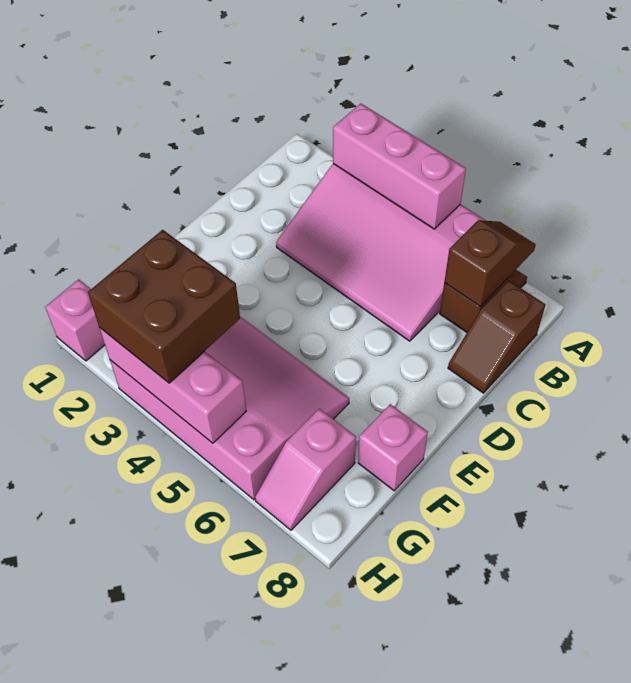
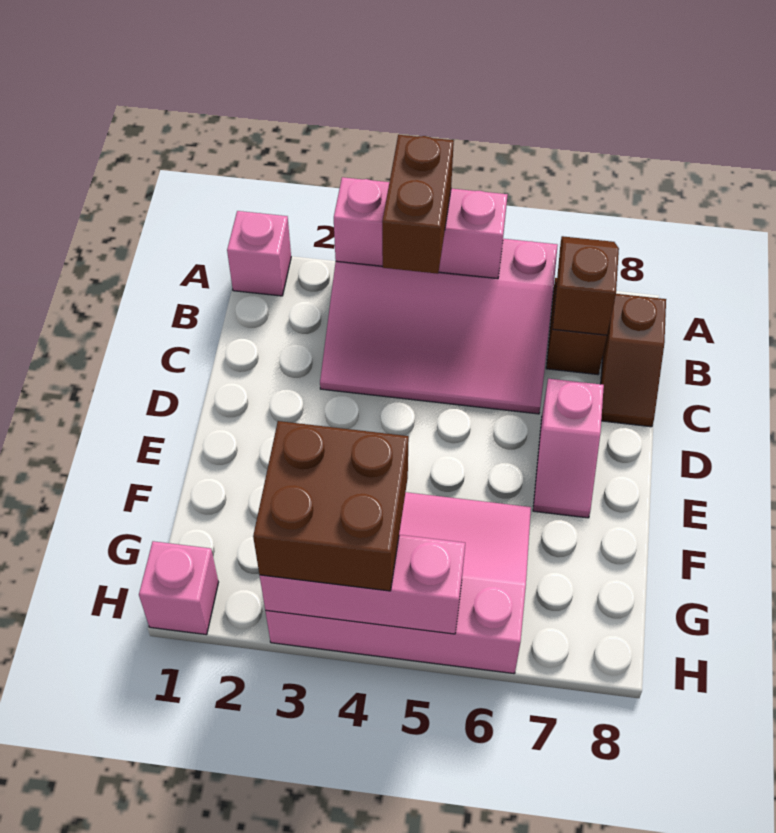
none -> brown brick A4:B4 level 3
pink brick F8 level 1 -> pink brick A1 level 1
pink slope G7:H7 level 1 top G -> pink slope D7:E7 level 1 top D

